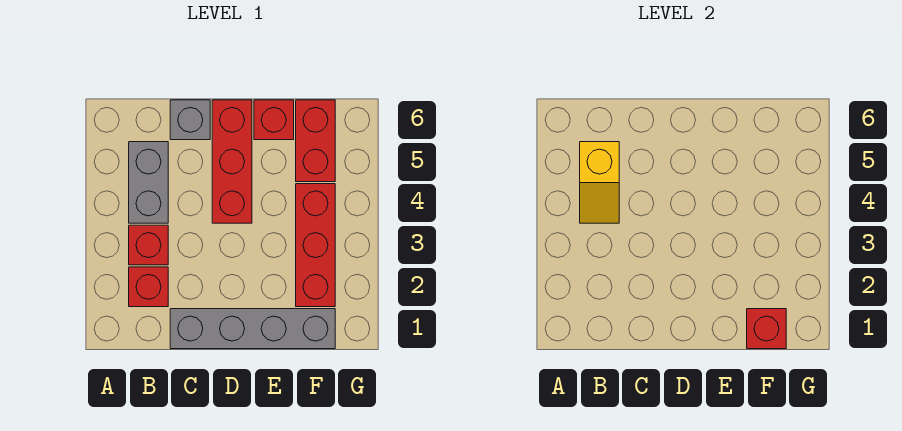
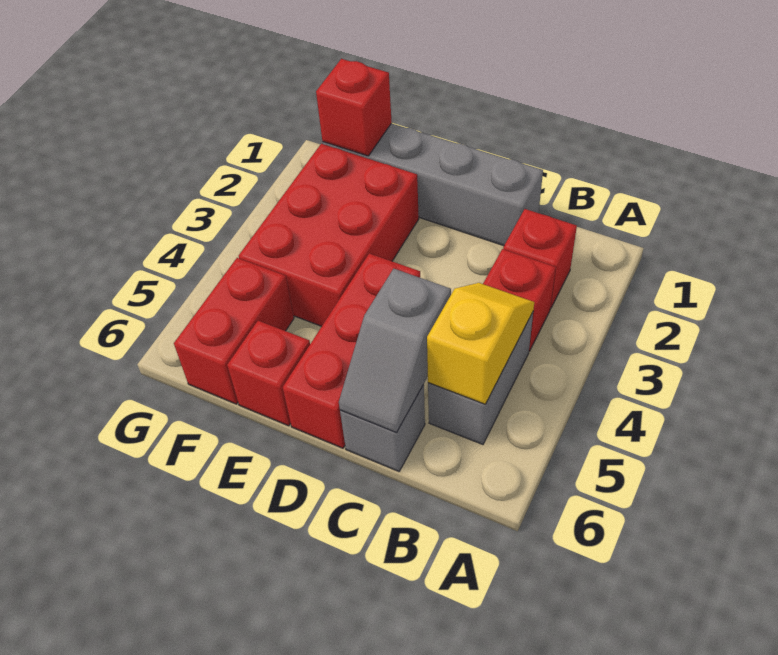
none -> grey slope C5:C6 level 2 top 5
red brick F2:F4 level 1 -> red brick E2:F4 level 1

